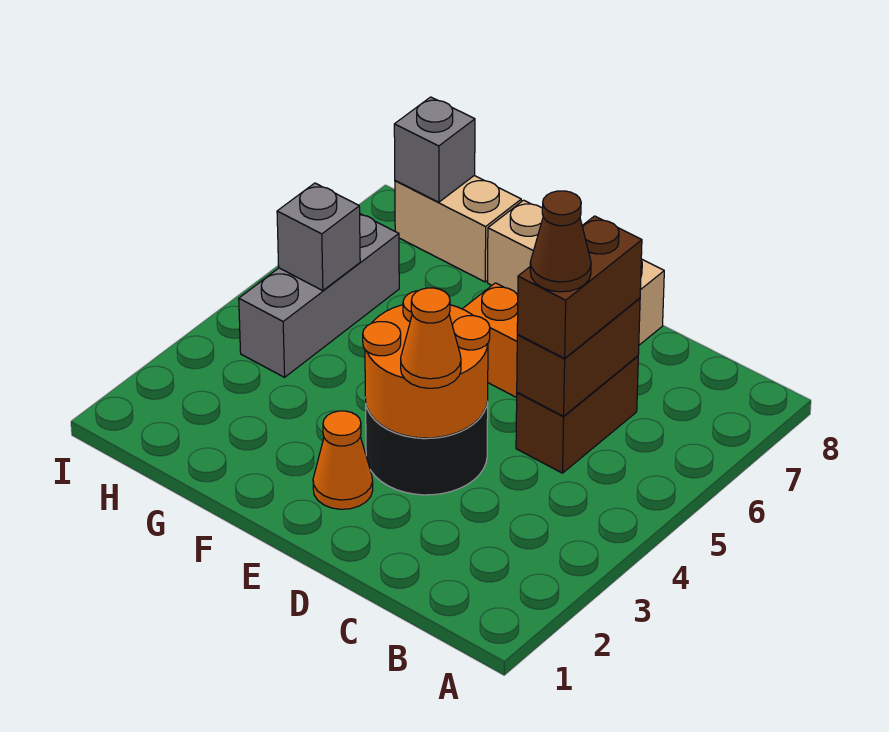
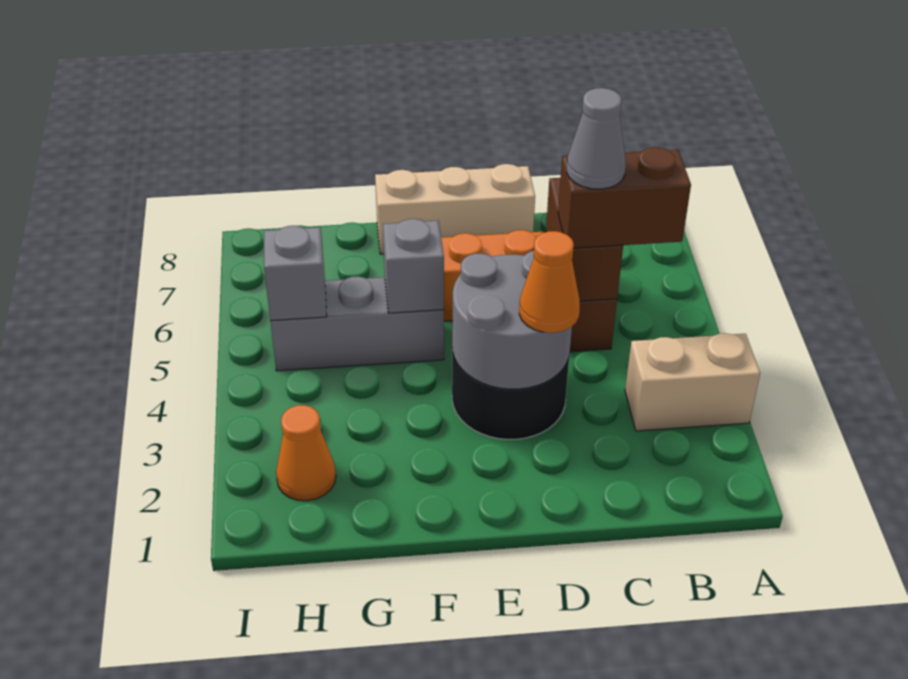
brown brick C5:C6 level 3 -> brown brick B5:C5 level 3
brown cone C5 level 4 -> grey cone C5 level 4
orange round brick D3:E4 level 2 -> grey round brick D3:E4 level 2
orange cone E2 level 1 -> orange cone H2 level 1
tan brick G8:H8 level 1 -> tan brick A3:B3 level 1
grey brick H4:H6 level 1 -> grey brick F5:H5 level 1
grey brick H8 level 2 -> grey brick F5 level 2

